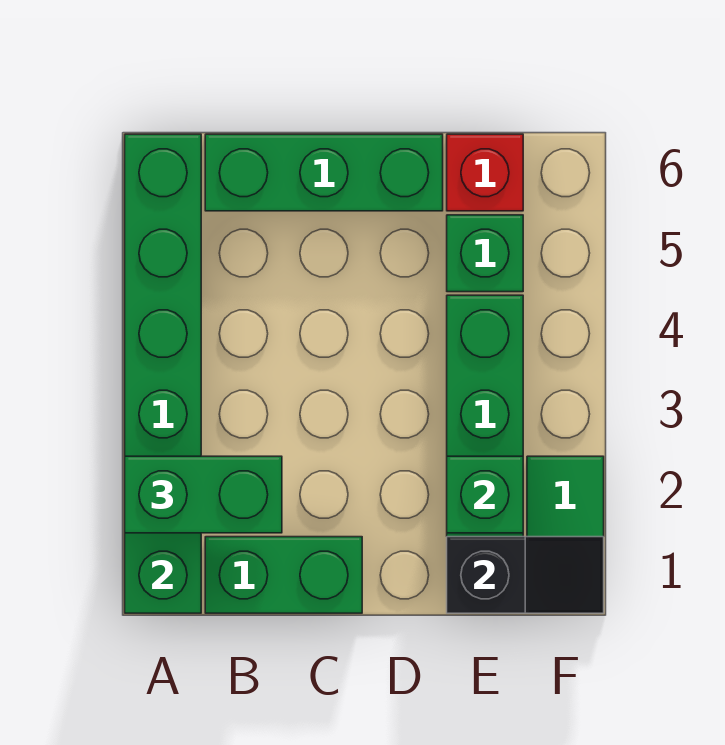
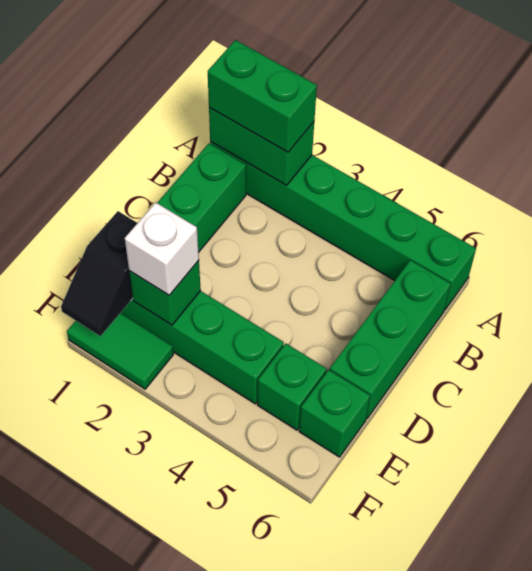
green brick A2:B2 level 3 -> green brick A1:A2 level 3
none -> white brick E2 level 3
red brick E6 level 1 -> green brick E6 level 1

